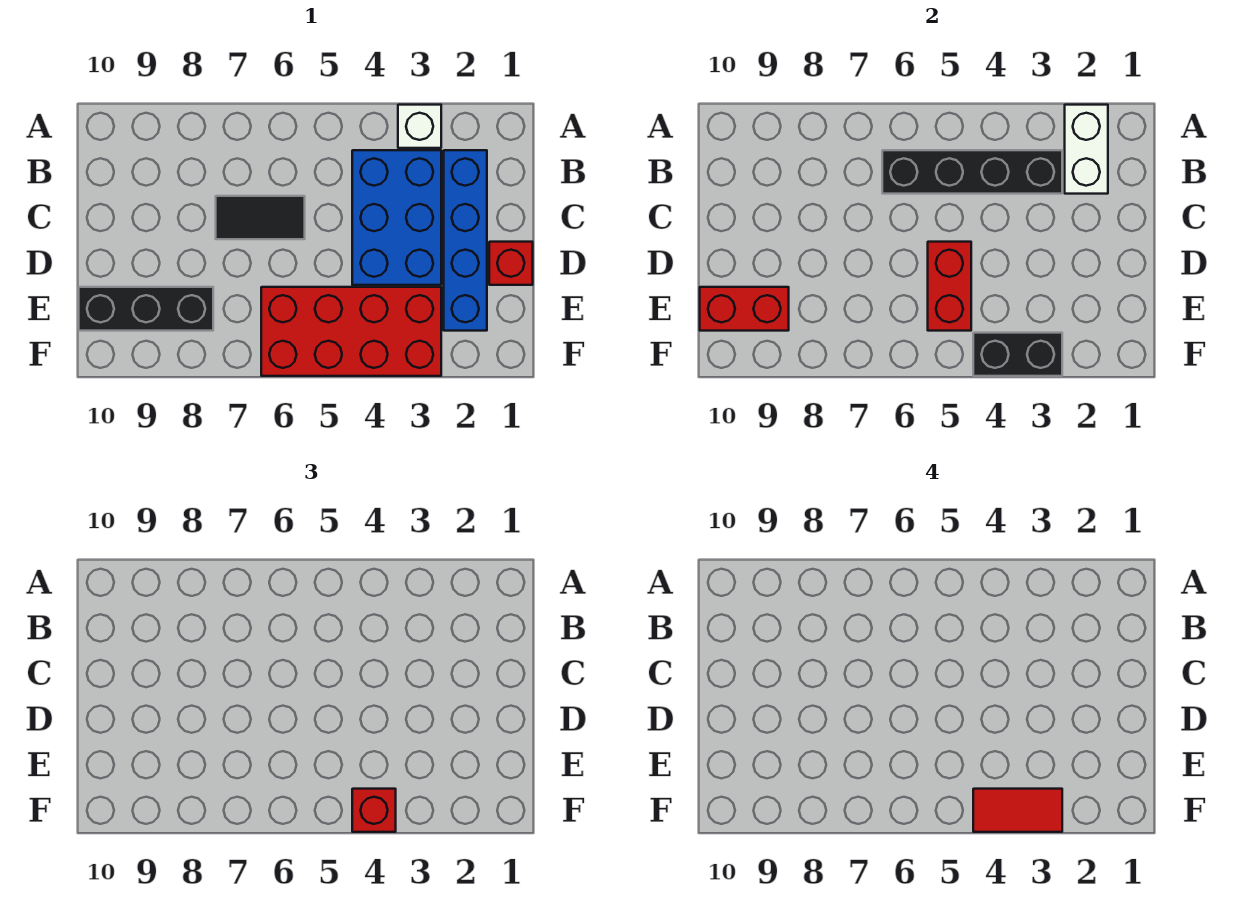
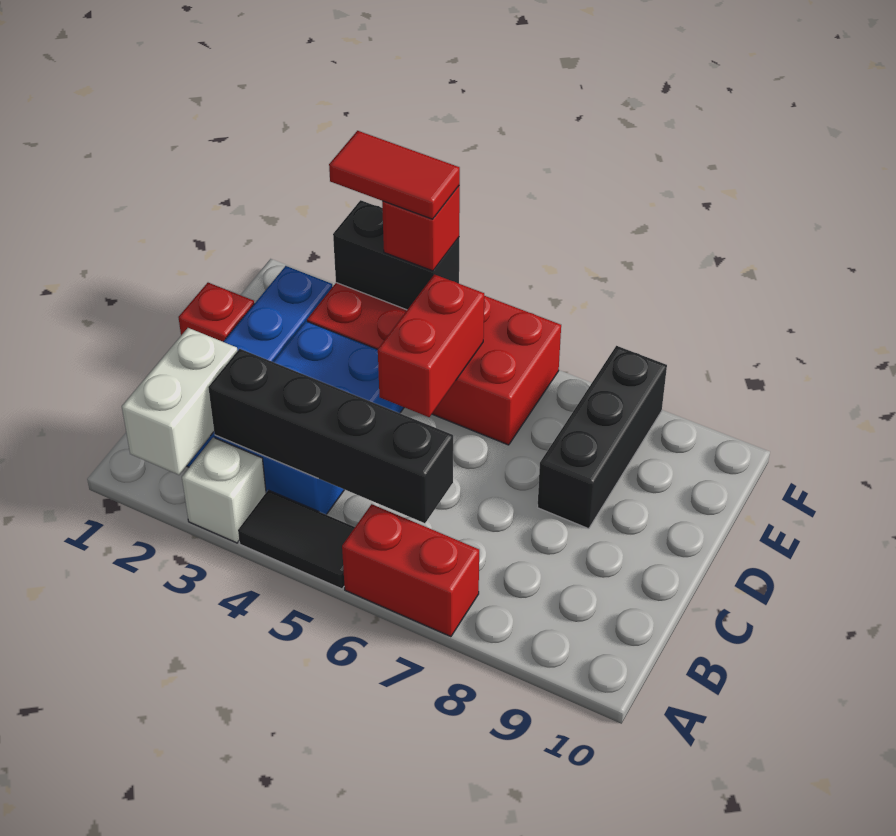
black tile C6:C7 level 1 -> black tile A4:A5 level 1
black brick E8:E10 level 1 -> black brick D8:F8 level 1
red brick E9:E10 level 2 -> red brick A6:A7 level 1

